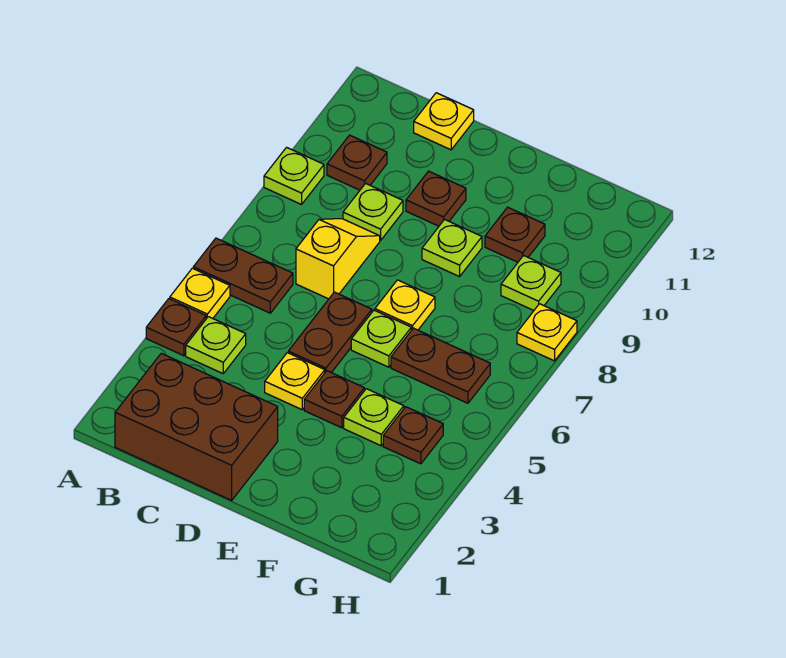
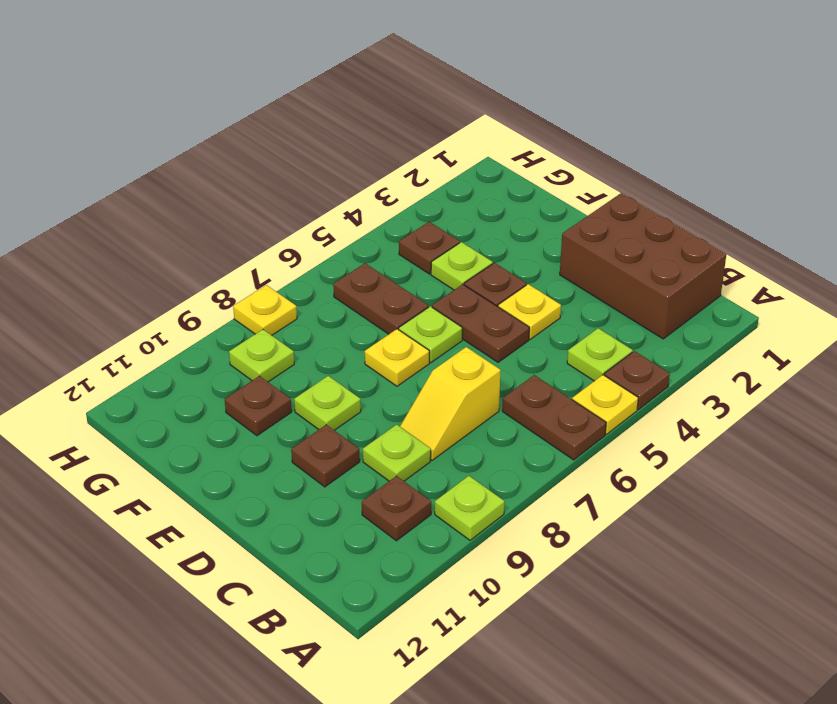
yellow plate C12 level 1 -> none
brown plate D5:D6 level 1 -> brown plate D5:E5 level 1

